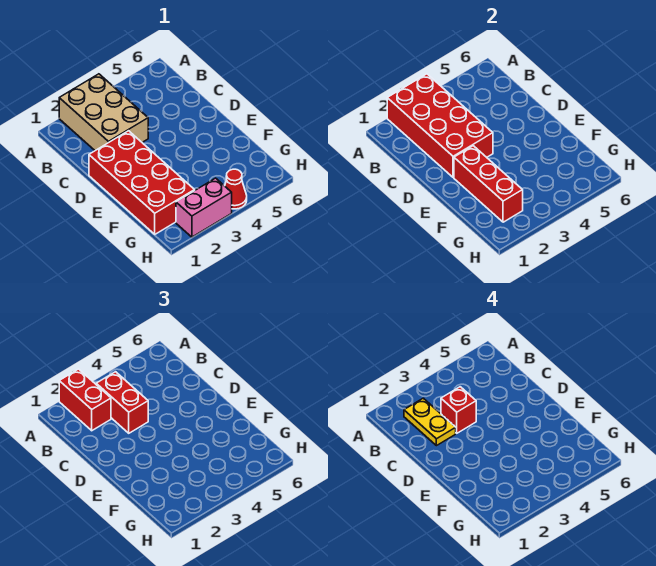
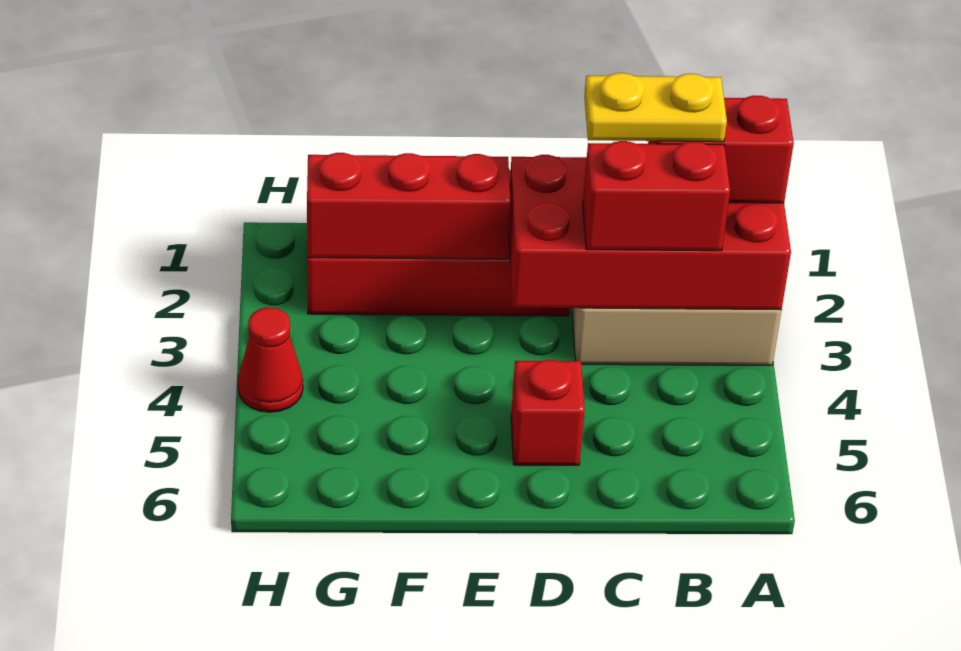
red brick C3 level 4 -> red brick D5 level 1
pink brick H2:H3 level 1 -> none

